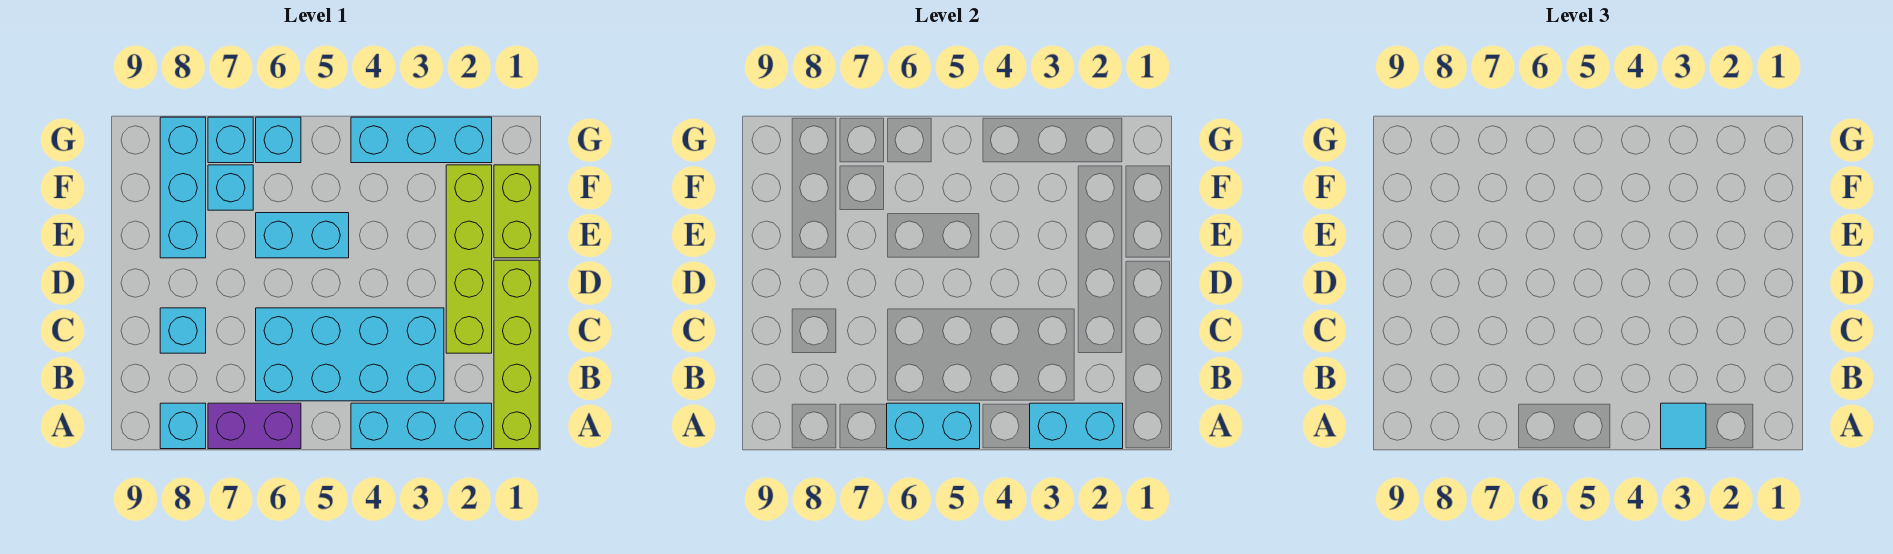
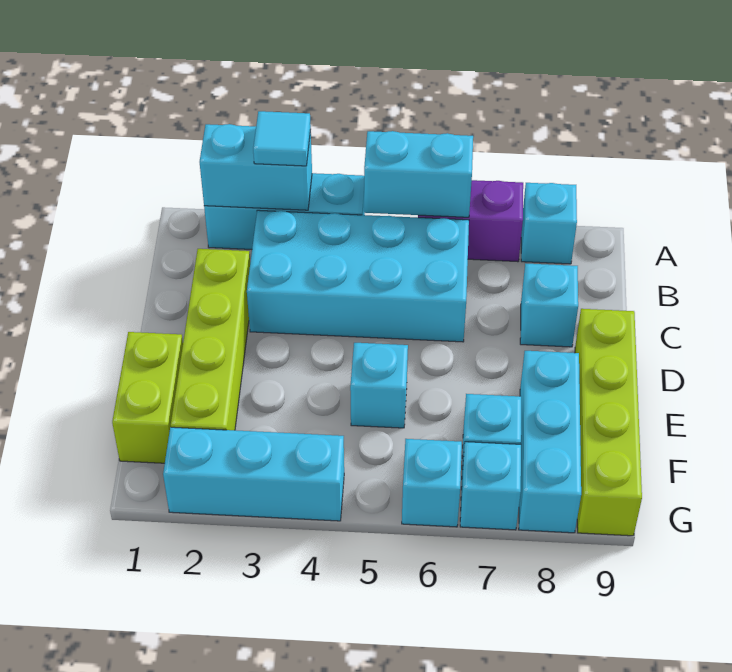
lime brick A1:D1 level 1 -> lime brick D9:G9 level 1
cyan brick E5:E6 level 1 -> cyan brick E5 level 1

